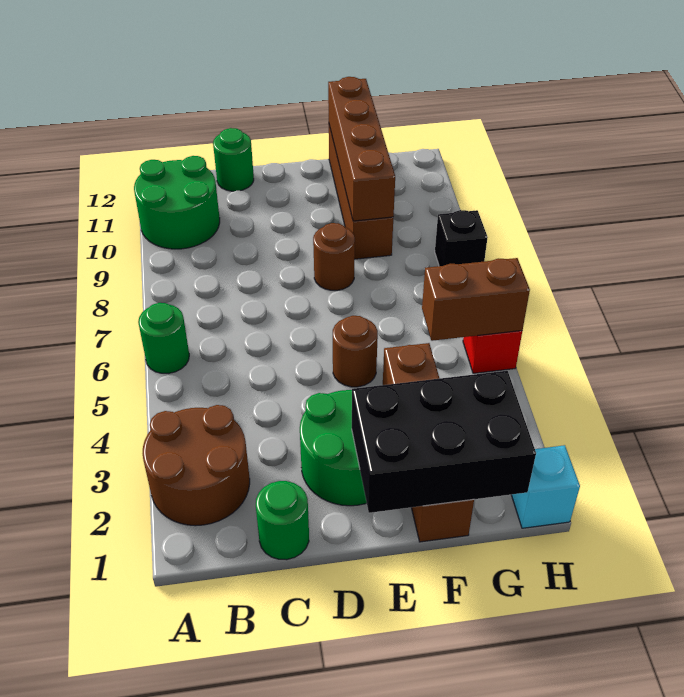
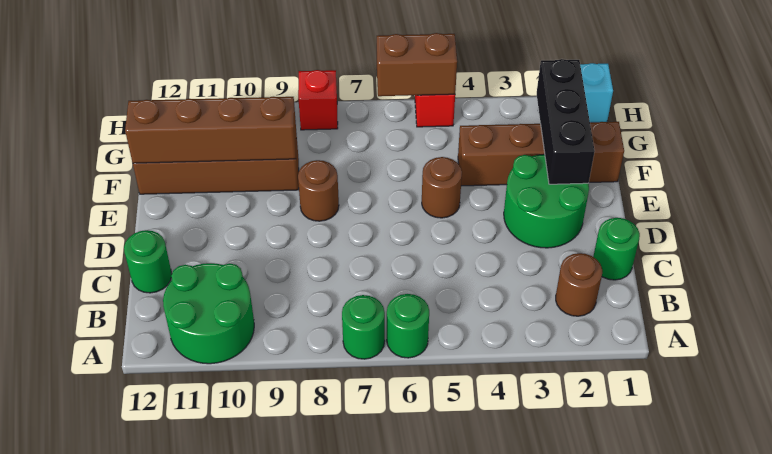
brown round brick A2:B3 level 1 -> brown round brick B2 level 1
none -> green round brick A7 level 1
black brick E1:G2 level 2 -> black brick E2:G2 level 2
brown brick G5:H5 level 2 -> brown brick H5:H6 level 2
black brick H8 level 1 -> red brick H8 level 1

